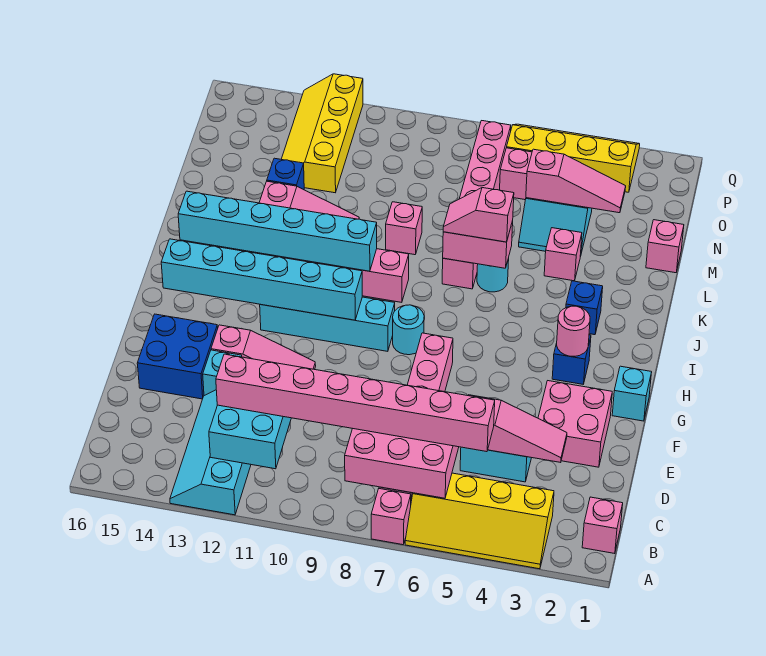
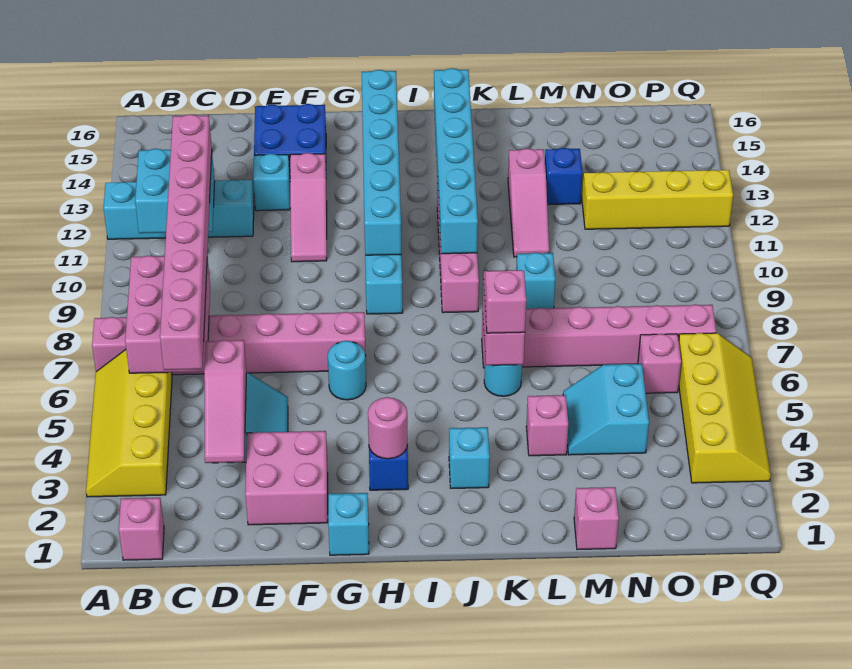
cyan round brick H8 level 1 -> cyan round brick G6 level 1
blue brick J3 level 1 -> cyan brick J3 level 1
pink brick L9 level 1 -> cyan brick L9 level 1
pink slope N3:N5 level 2 top 5 -> none

